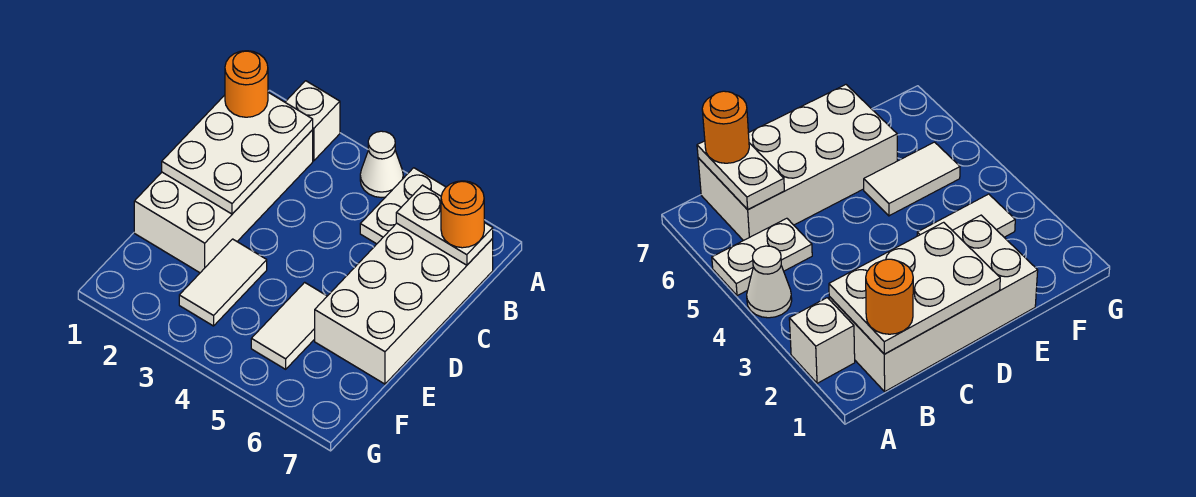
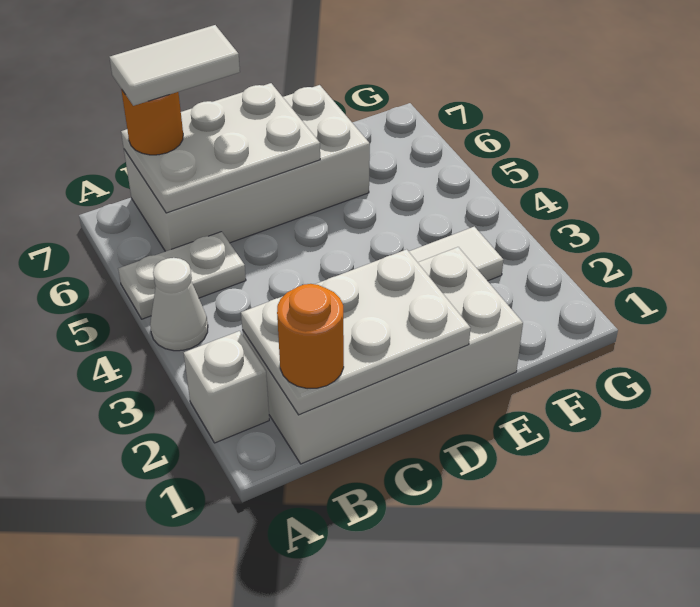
white plate B6:B7 level 2 -> white plate B6:D7 level 2
white tile E5:F5 level 1 -> white tile B7:C7 level 4

